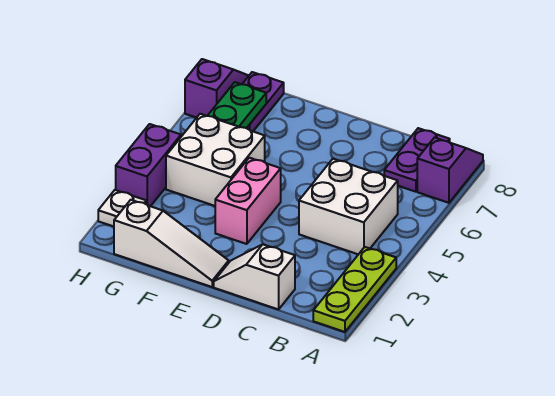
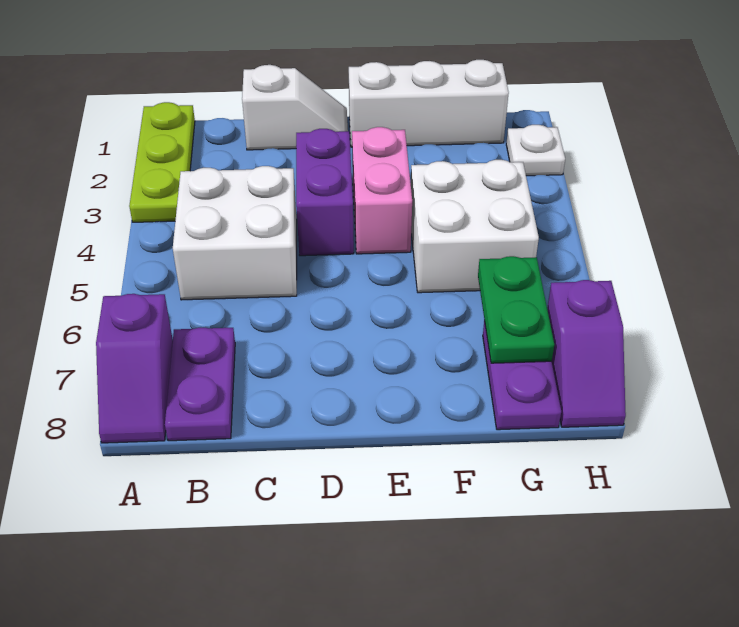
white slope E1:G1 level 1 top G -> white brick E1:G1 level 1
purple brick H3:H4 level 1 -> purple brick D3:D4 level 1

